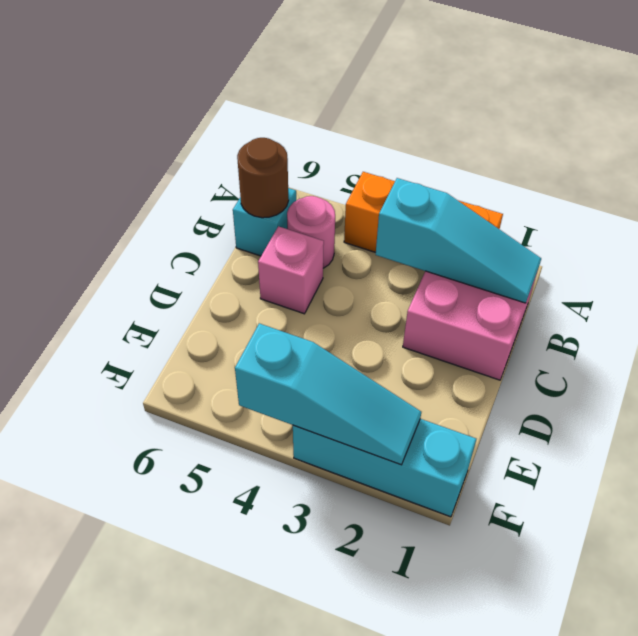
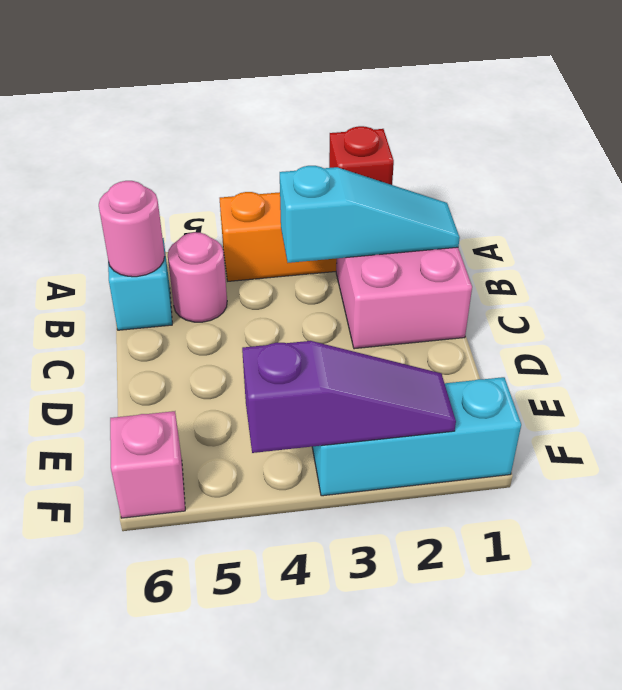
none -> red brick A2 level 2
brown round brick B6 level 2 -> pink round brick B6 level 2
pink brick C5 level 1 -> pink brick F6 level 1
cyan slope F2:F4 level 2 top 4 -> purple slope F2:F4 level 2 top 4

